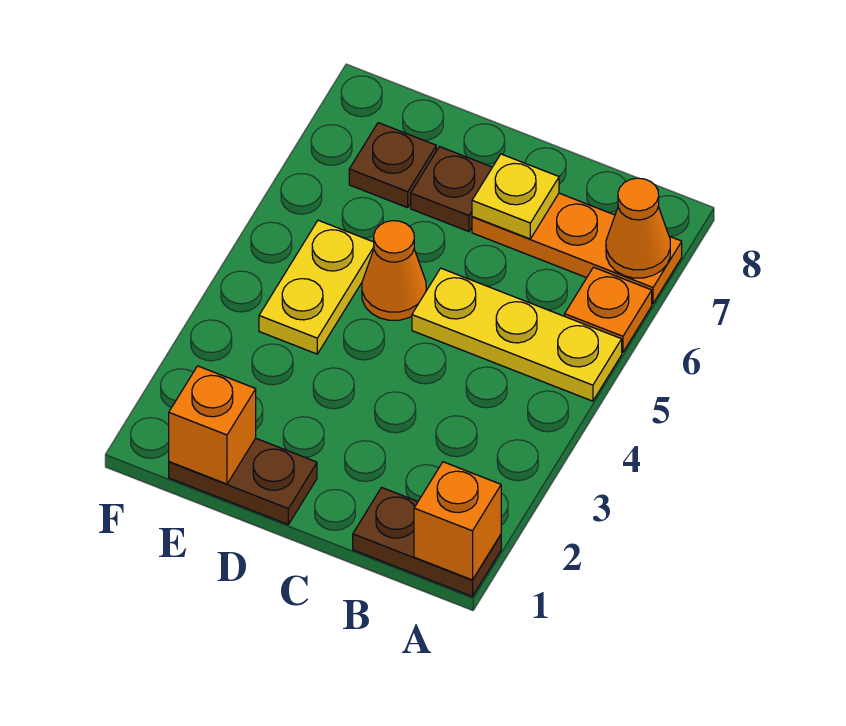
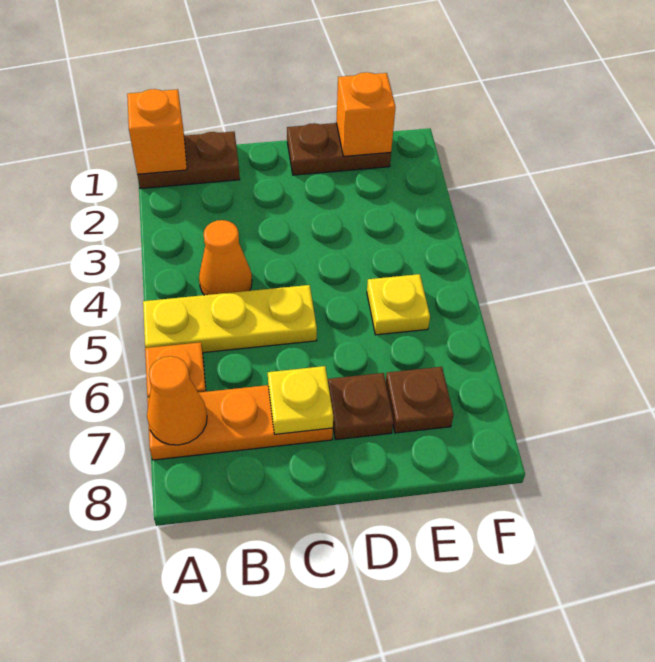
orange cone D5 level 1 -> orange cone B4 level 1
yellow plate E4:E5 level 1 -> yellow plate E5 level 1

